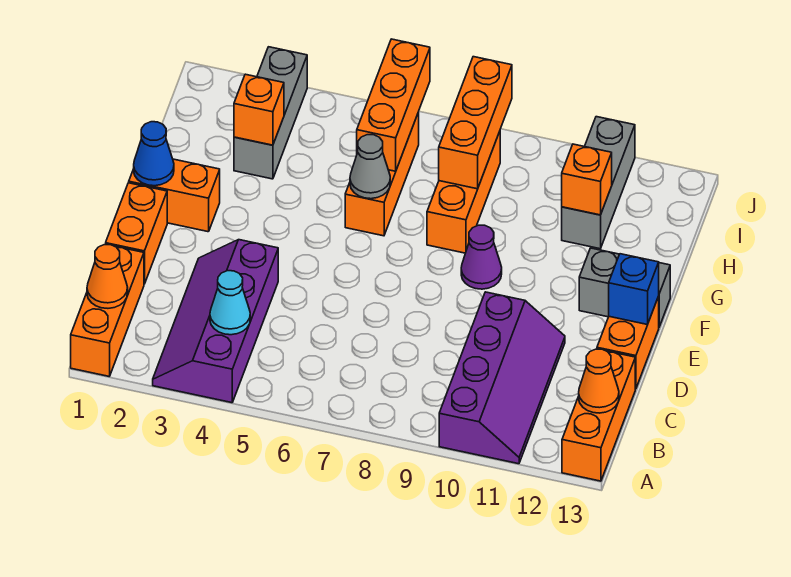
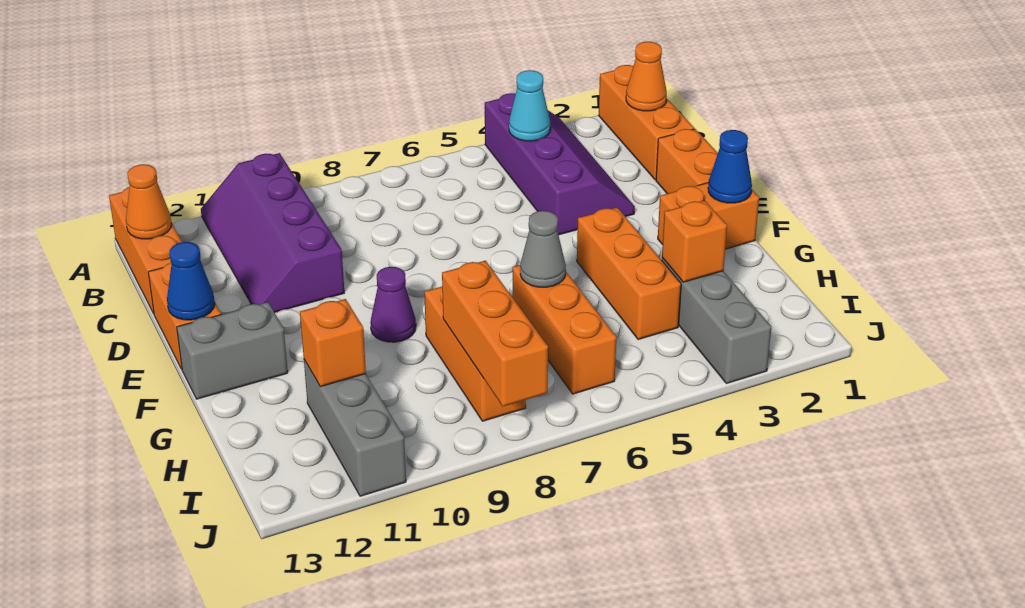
blue brick E13 level 2 -> blue cone E13 level 2
orange brick H6:J6 level 2 -> orange brick F4:H4 level 1

